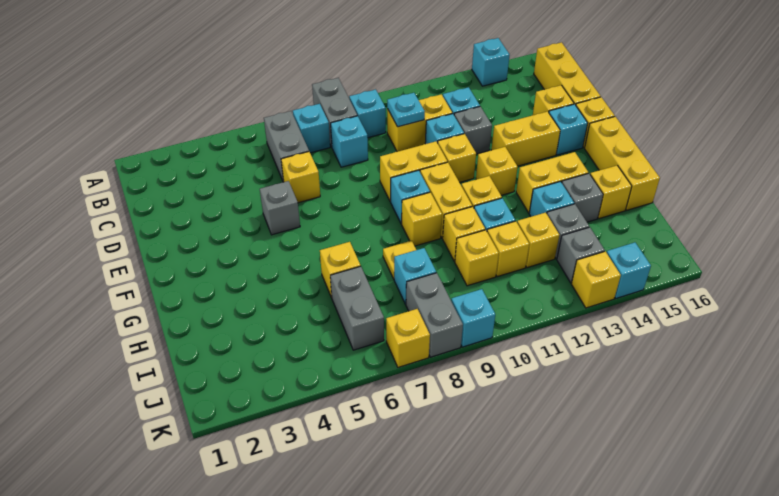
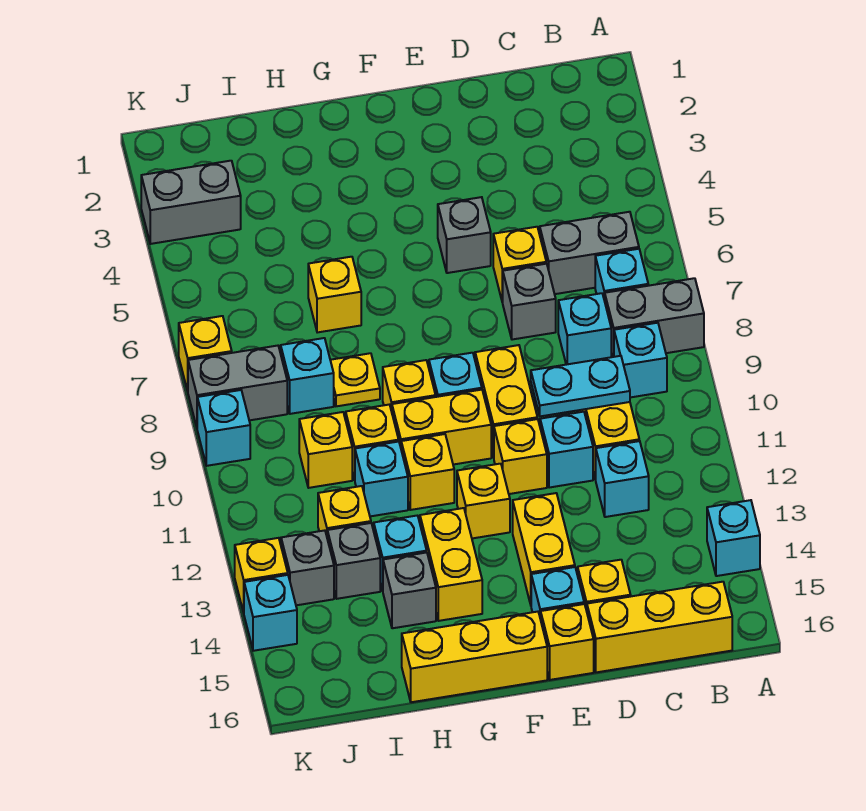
cyan plate C10 level 2 -> cyan plate C10:D10 level 2
grey brick D12 level 1 -> grey brick D7 level 1
yellow brick H15 level 1 -> none
grey brick I6:J6 level 1 -> grey brick J3:K3 level 1
yellow brick I11 level 1 -> none

